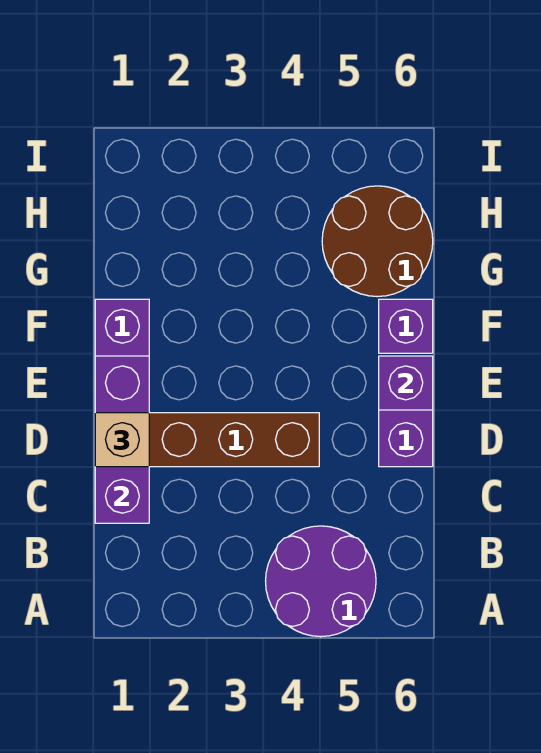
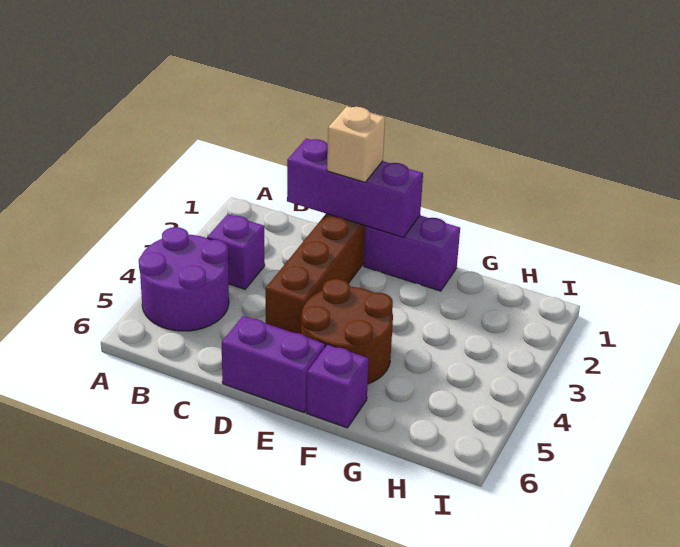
purple brick E6 level 2 -> purple brick B3 level 1
brown round brick G5:H6 level 1 -> brown round brick E4:F5 level 1

